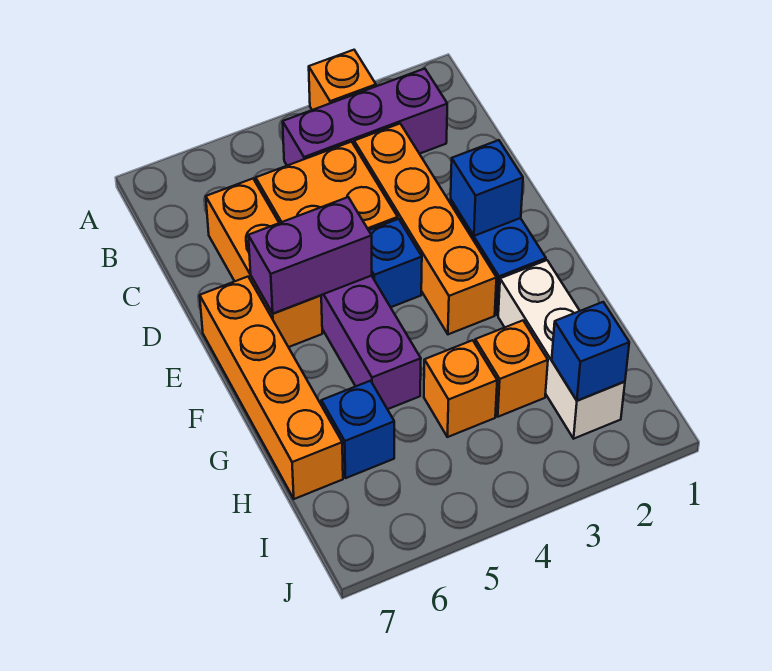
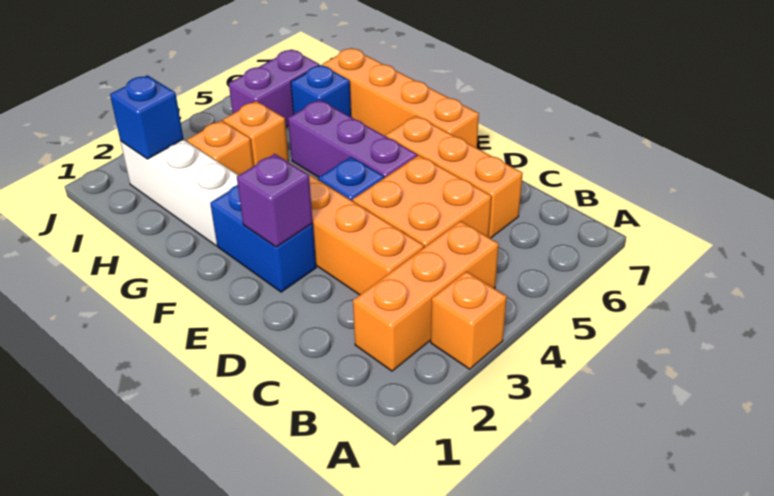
purple brick B2:B4 level 1 -> orange brick B2:B4 level 1
blue brick E2 level 2 -> purple brick E2 level 2
purple brick E5:E6 level 2 -> purple brick I5:I6 level 1

